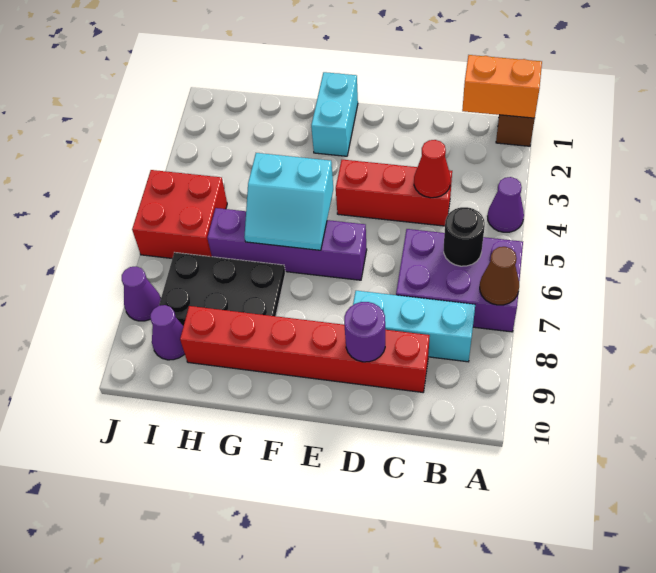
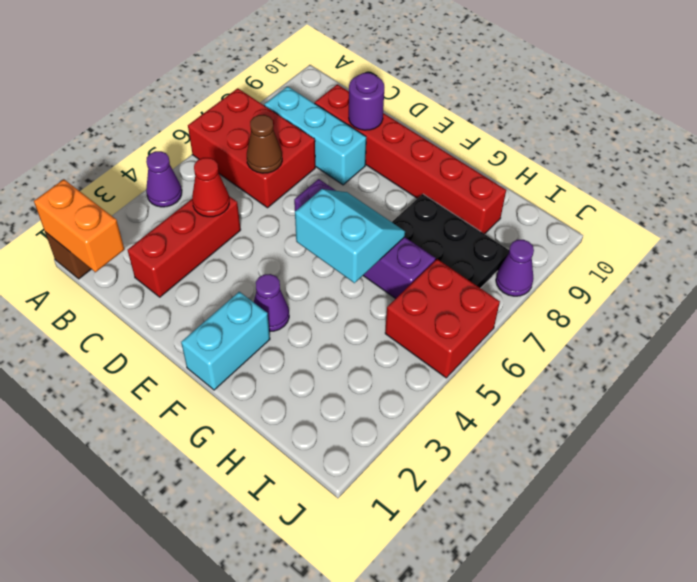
purple brick A6:C7 level 1 -> red brick A6:C7 level 1
brown cone A7 level 2 -> brown cone C6 level 2
black round brick B6 level 2 -> none
red brick C4:E4 level 1 -> red brick C2:C4 level 1
purple cone I9 level 1 -> purple cone F3 level 1

